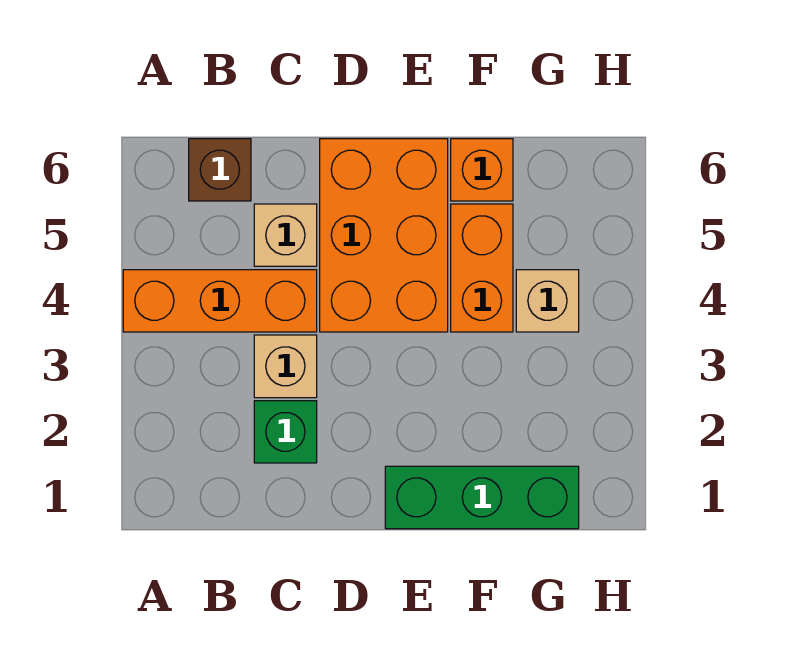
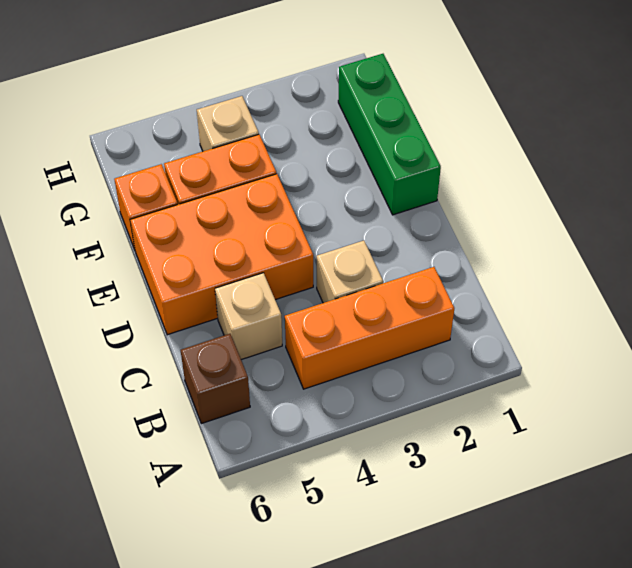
orange brick A4:C4 level 1 -> orange brick B2:B4 level 1
green brick C2 level 1 -> none

